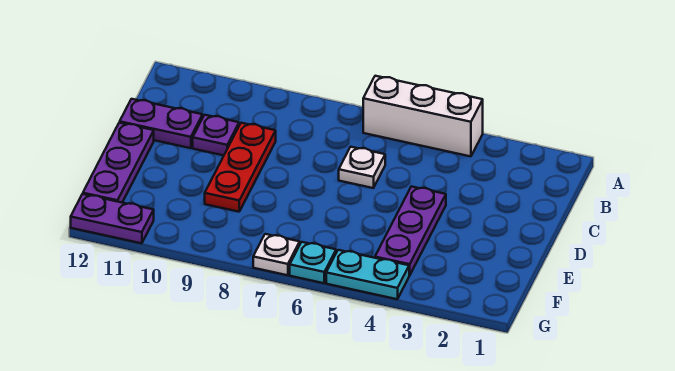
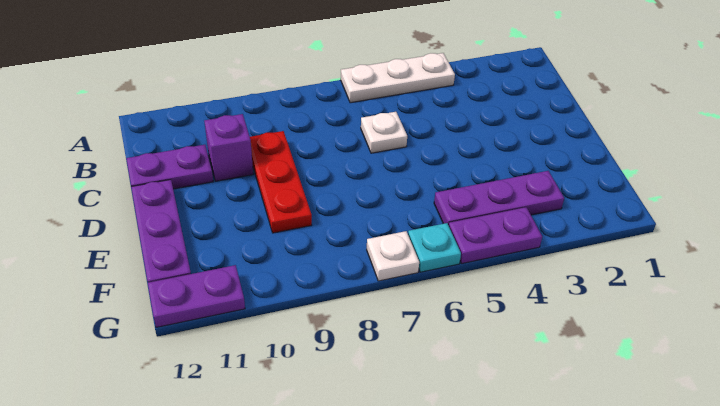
white brick A4:A6 level 1 -> white plate A4:A6 level 1
purple plate C10 level 1 -> purple brick C10 level 1
purple plate D4:F4 level 1 -> purple plate F3:F5 level 1
cyan plate G4:G5 level 1 -> purple plate G4:G5 level 1

